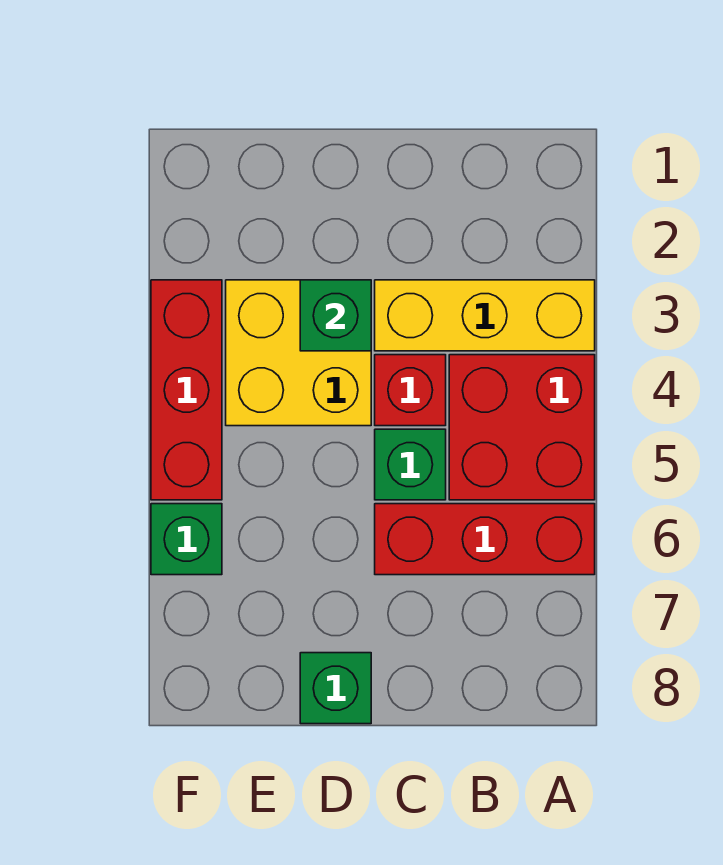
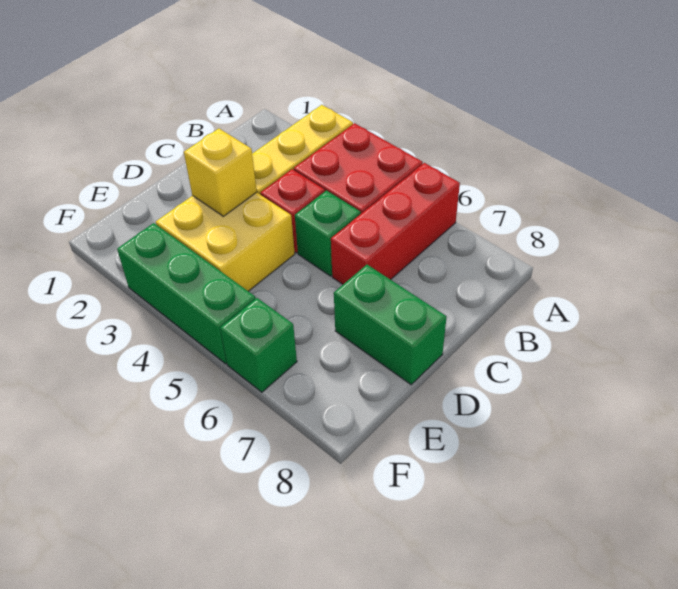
green brick D3 level 2 -> yellow brick D3 level 2
green brick D8 level 1 -> green brick D7:D8 level 1
red brick F3:F5 level 1 -> green brick F3:F5 level 1

